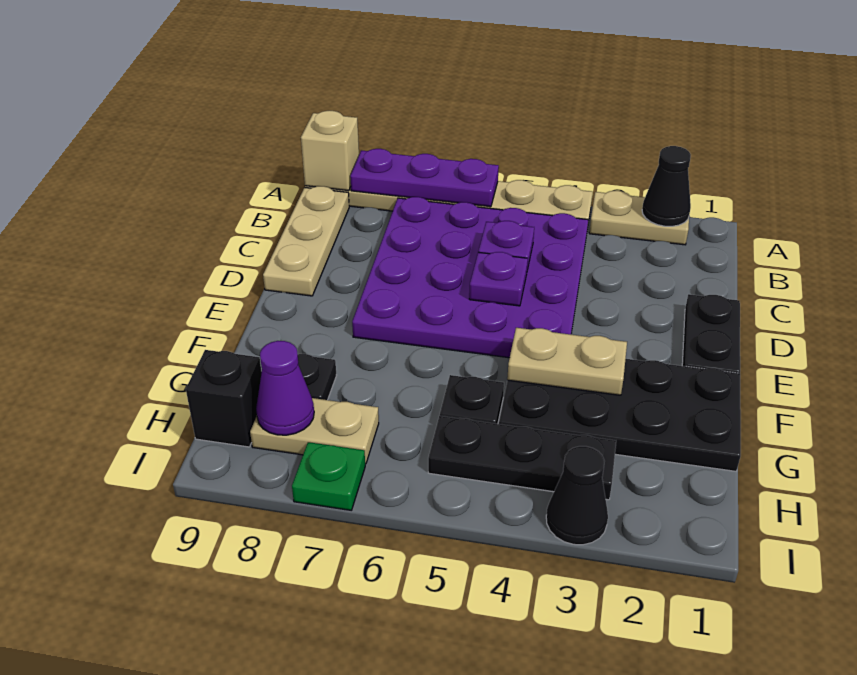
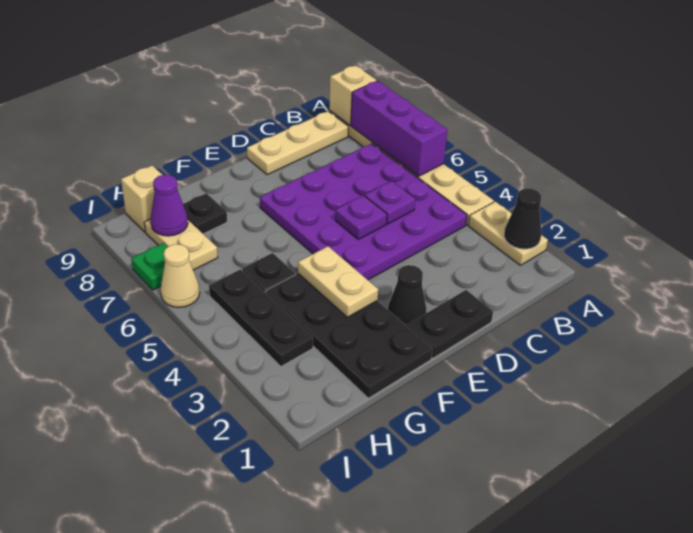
purple plate A6:A8 level 2 -> purple brick A6:A8 level 2
black brick H9 level 1 -> tan brick H9 level 1
black cone I3 level 1 -> black cone E2 level 1
none -> tan cone I6 level 1

